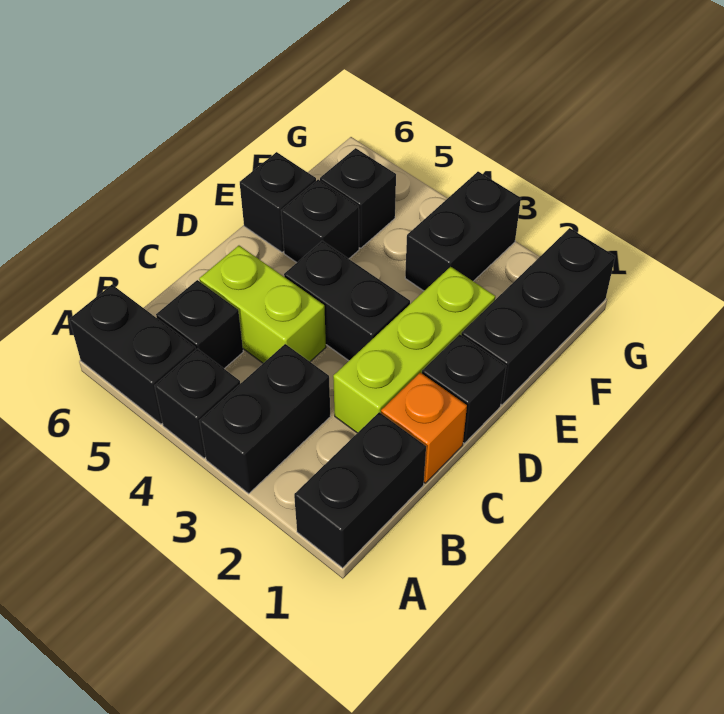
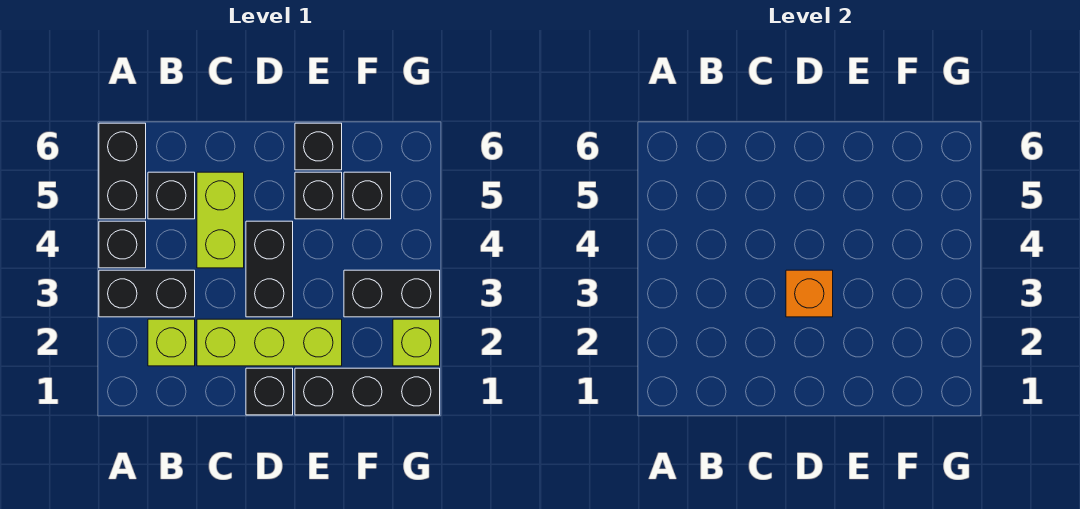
black brick A1:B1 level 1 -> none
none -> lime brick B2 level 1
orange brick C1 level 1 -> orange brick D3 level 2
none -> lime brick G2 level 1

